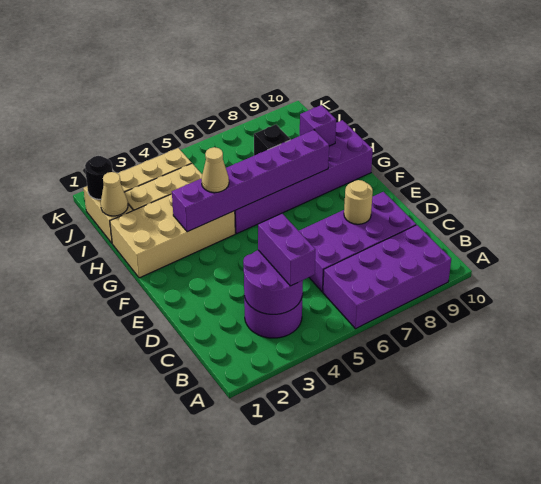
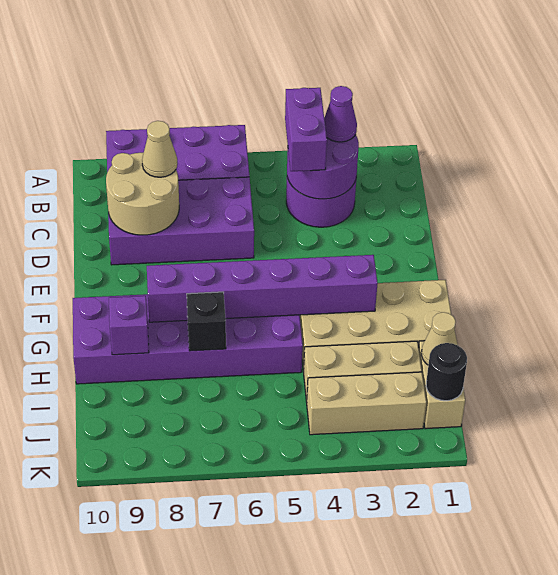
none -> purple cone B3 level 3
tan round brick D8 level 2 -> tan round brick C8:D9 level 2
tan cone G4 level 3 -> tan cone C8 level 3

